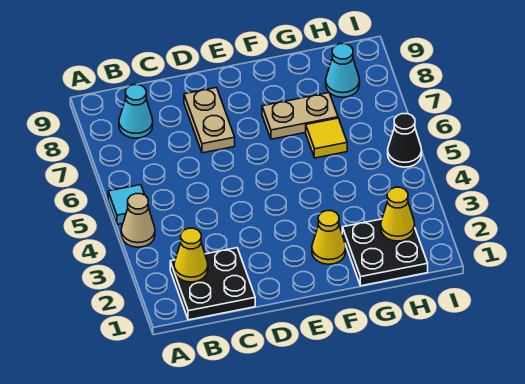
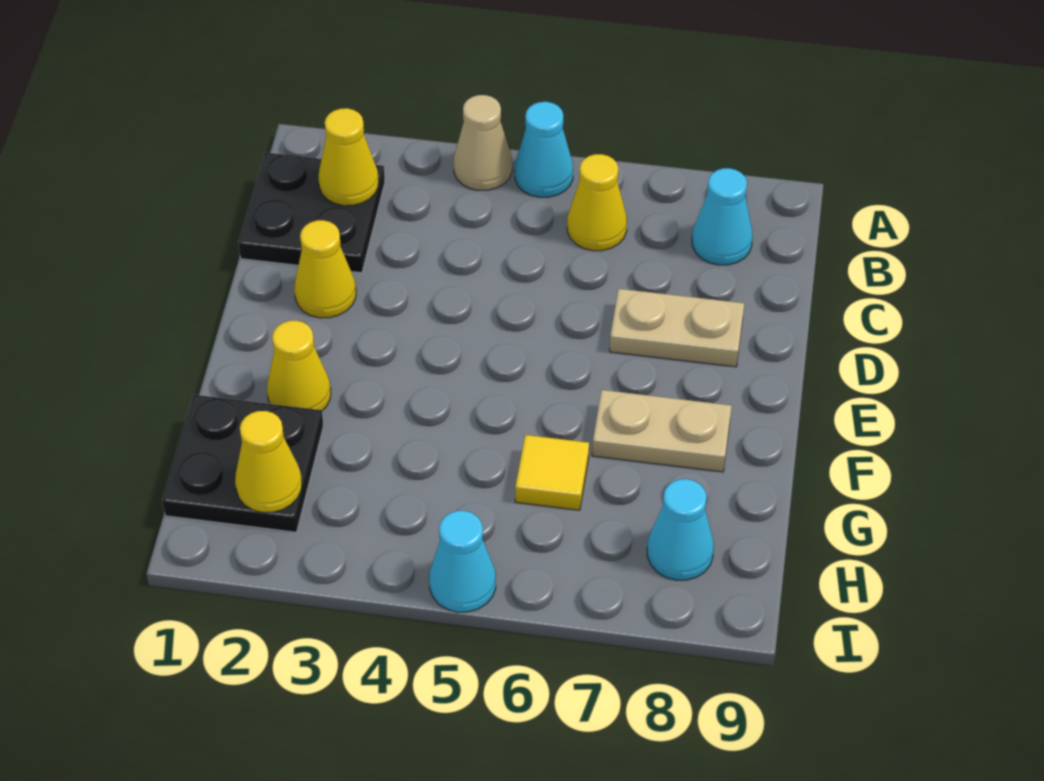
cyan tile A5 level 1 -> cyan cone A5 level 1
none -> yellow cone B6 level 1
none -> yellow cone D2 level 1
tan plate F7:G7 level 1 -> tan plate F7:F8 level 1
black cone I5 level 1 -> cyan cone I5 level 1

